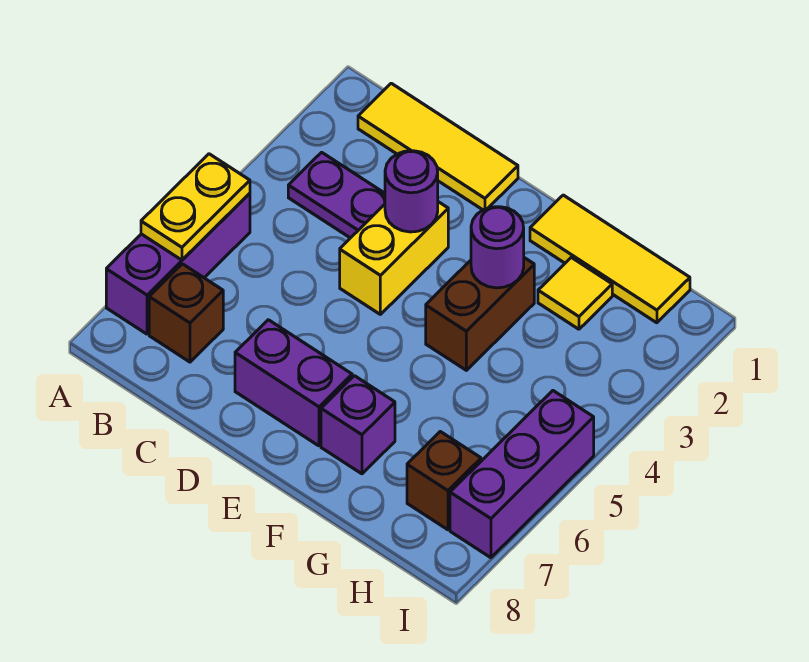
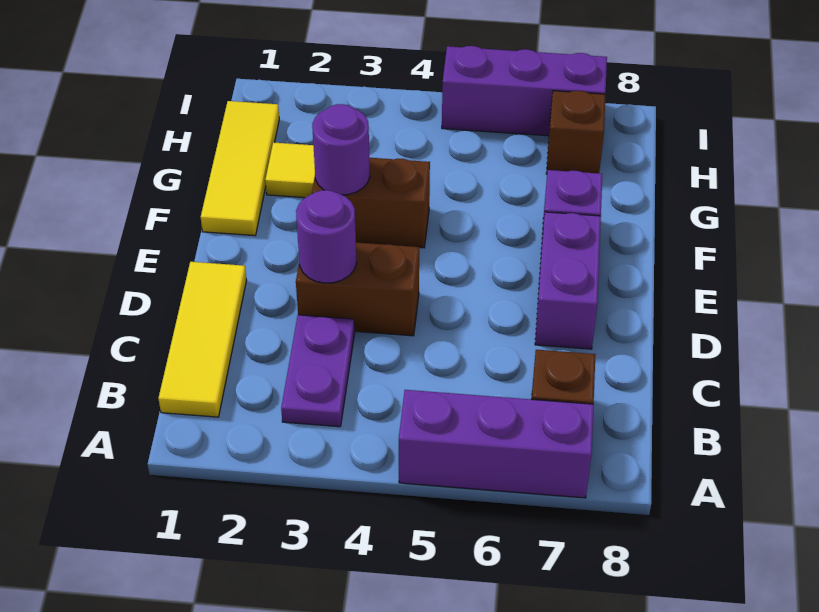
yellow plate A5:A6 level 2 -> none
yellow brick D3:D4 level 1 -> brown brick D3:D4 level 1

